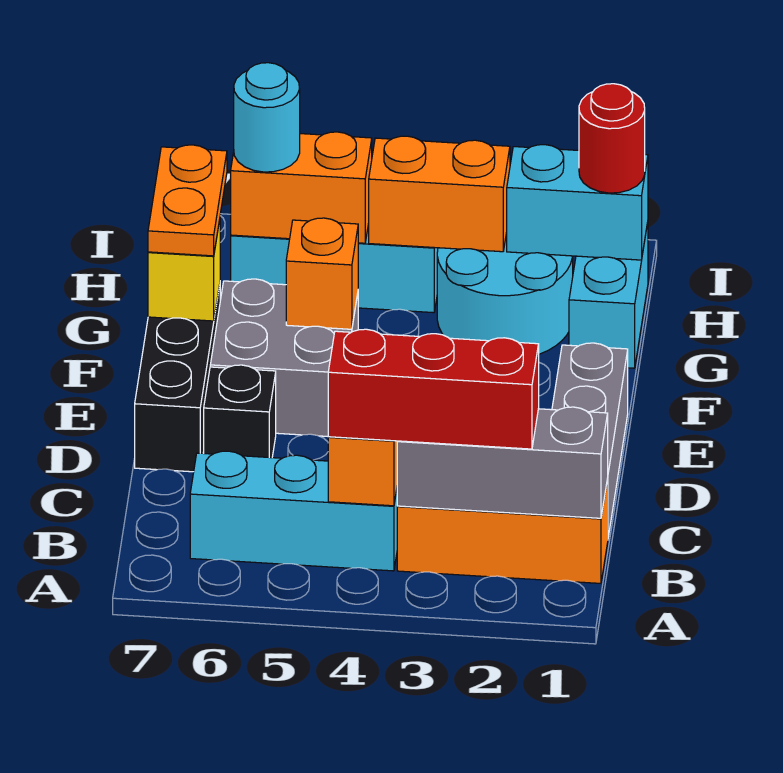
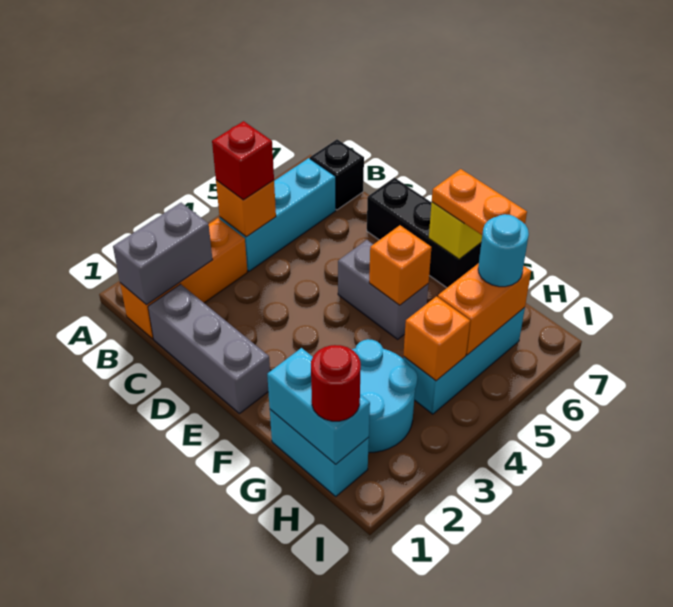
grey brick B1:B3 level 2 -> grey brick B1:B2 level 2
red brick B2:B4 level 3 -> red brick B4 level 3
black brick D6 level 1 -> black brick B7 level 1
grey brick E5:F6 level 1 -> grey brick E5:F5 level 1
cyan brick H1:H2 level 2 -> cyan brick G1:H1 level 2
orange brick H3:H4 level 2 -> orange brick H4 level 2

